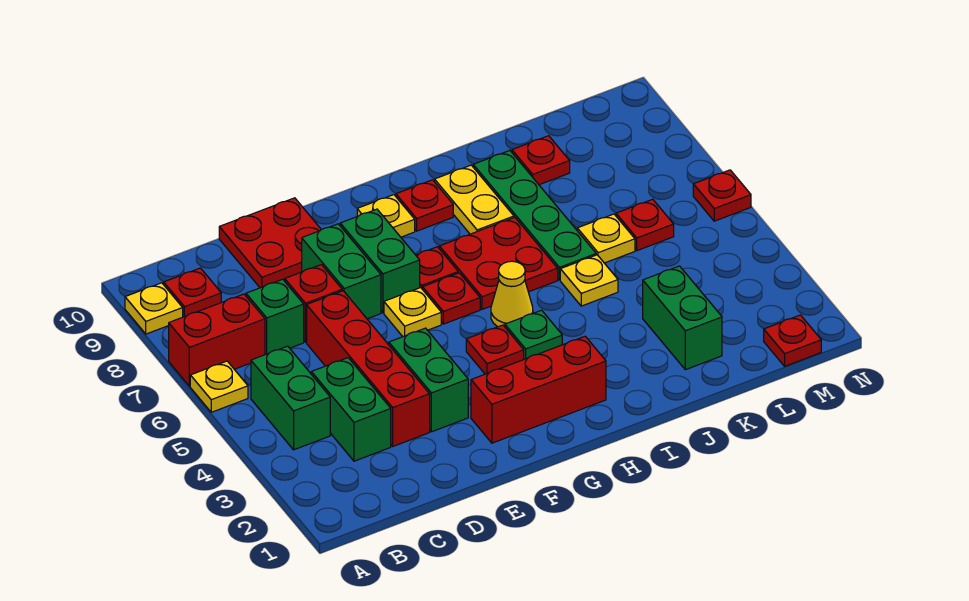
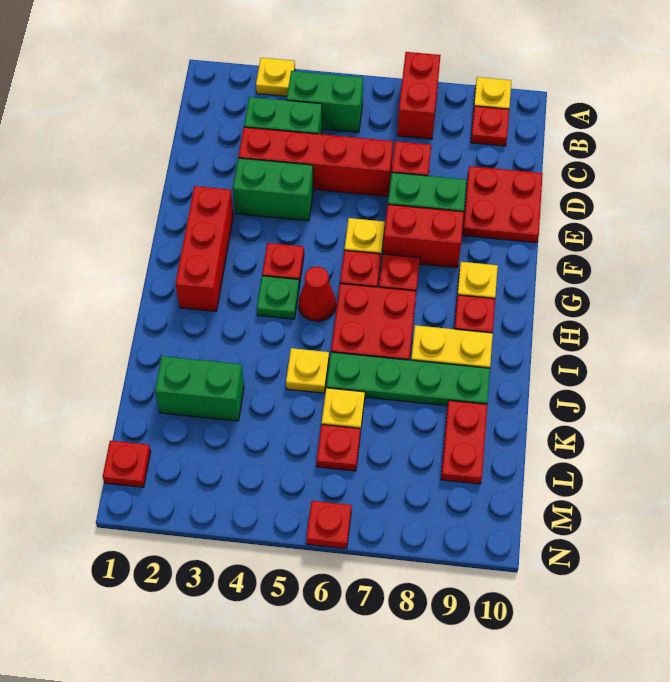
yellow plate A6 level 1 -> yellow plate A3 level 1
green brick C7 level 1 -> none
green brick F7:F8 level 1 -> red brick F7:F8 level 1
yellow cone H5 level 1 -> red cone H5 level 1
red plate K9 level 1 -> red plate K9:L9 level 1

